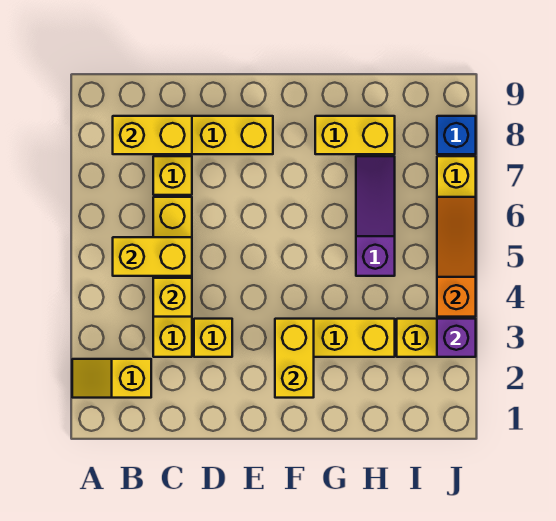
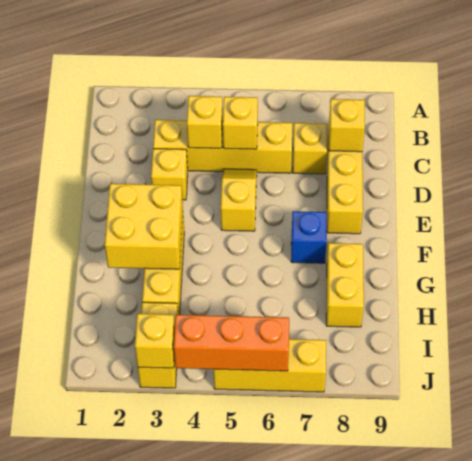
yellow slope A2:B2 level 1 top B -> yellow slope D5:E5 level 1 top E
yellow brick B5:C5 level 2 -> yellow brick C5 level 2
yellow brick B8:C8 level 2 -> yellow brick C8 level 2
yellow brick F2:F3 level 2 -> yellow brick F2:G3 level 2
purple slope H5:H7 level 1 top 5 -> none
purple brick J3 level 2 -> yellow brick J3 level 2
orange slope J4:J6 level 2 top 4 -> orange brick J4:J6 level 2
blue brick J8 level 1 -> blue brick F7 level 1

